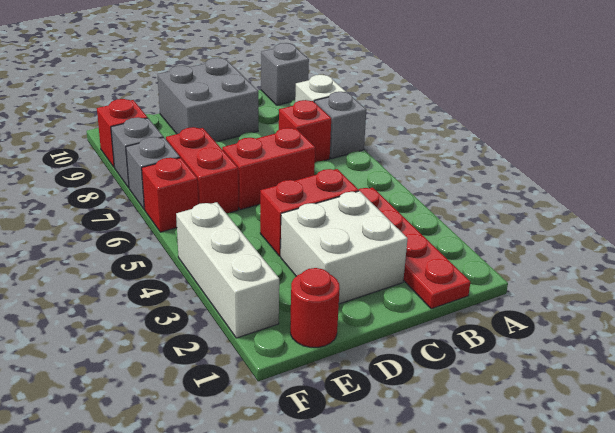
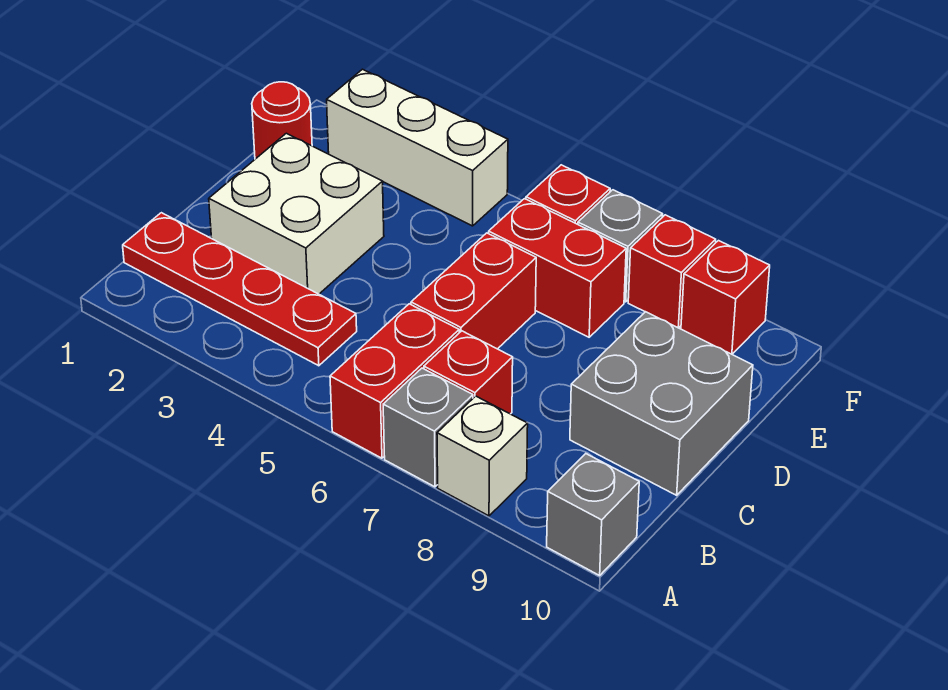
red brick C4:D4 level 1 -> red brick A6:B6 level 1
grey brick F8 level 1 -> red brick F8 level 1

